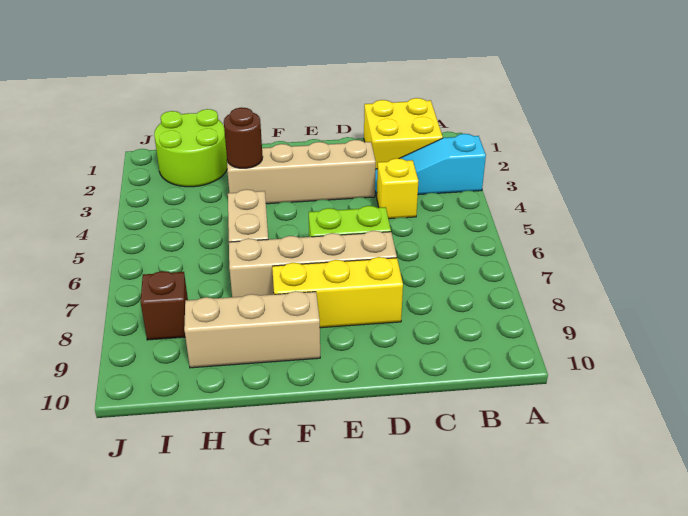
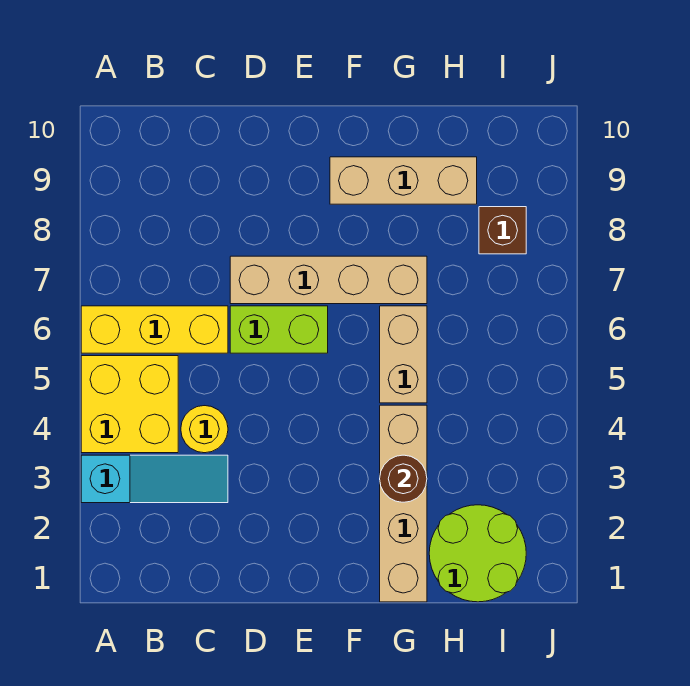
yellow brick B1:C2 level 1 -> yellow brick A4:B5 level 1
yellow brick C4 level 1 -> yellow round brick C4 level 1
tan brick D3:G3 level 1 -> tan brick G1:G4 level 1
yellow brick D8:F8 level 1 -> yellow brick A6:C6 level 1

